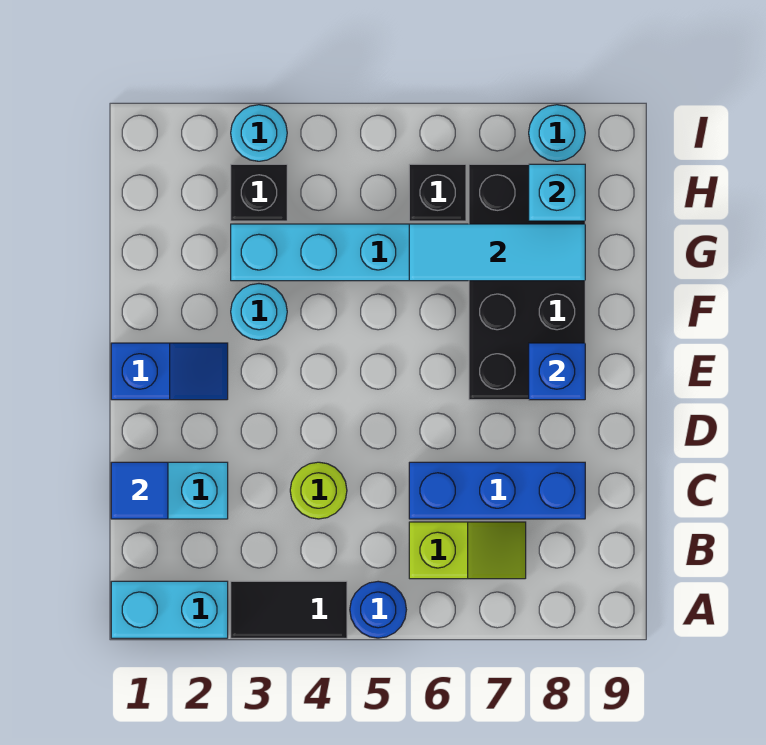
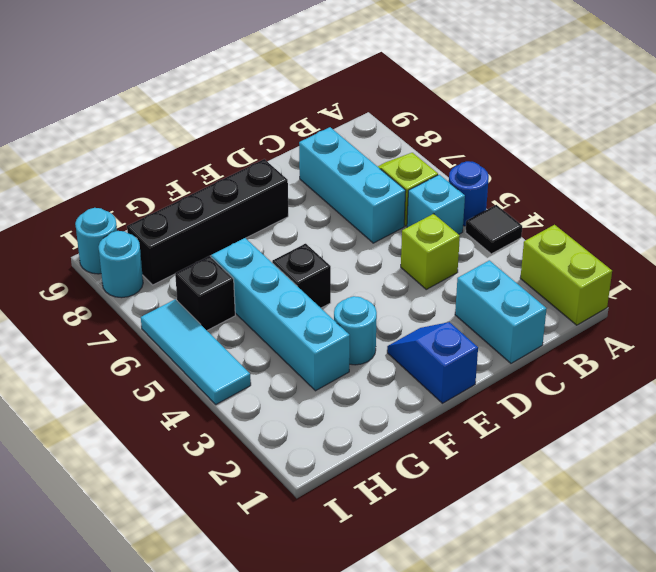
cyan brick A1:A2 level 1 -> lime brick A1:A2 level 1
black tile A3:A4 level 1 -> black tile A4 level 1
blue tile C1 level 2 -> none
lime round brick C4 level 1 -> lime brick C4 level 1
blue brick C6:C8 level 1 -> cyan brick C6:C8 level 1
black brick E7:H8 level 1 -> black brick E8:H8 level 1
blue brick E8 level 2 -> none
cyan tile G6:G8 level 2 -> cyan tile I4:I6 level 1
black brick H3 level 1 -> black brick F5 level 1
cyan brick H8 level 2 -> cyan brick B5 level 1
cyan round brick I3 level 1 -> cyan round brick I9 level 1

